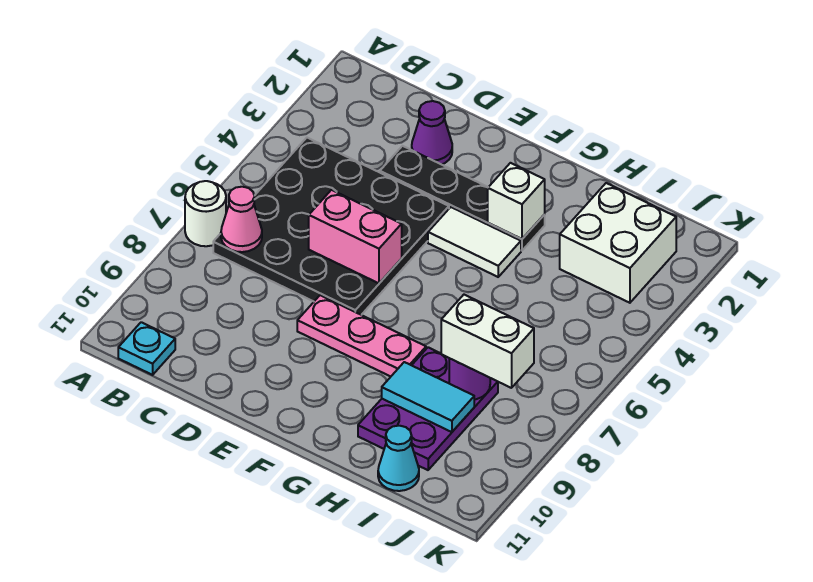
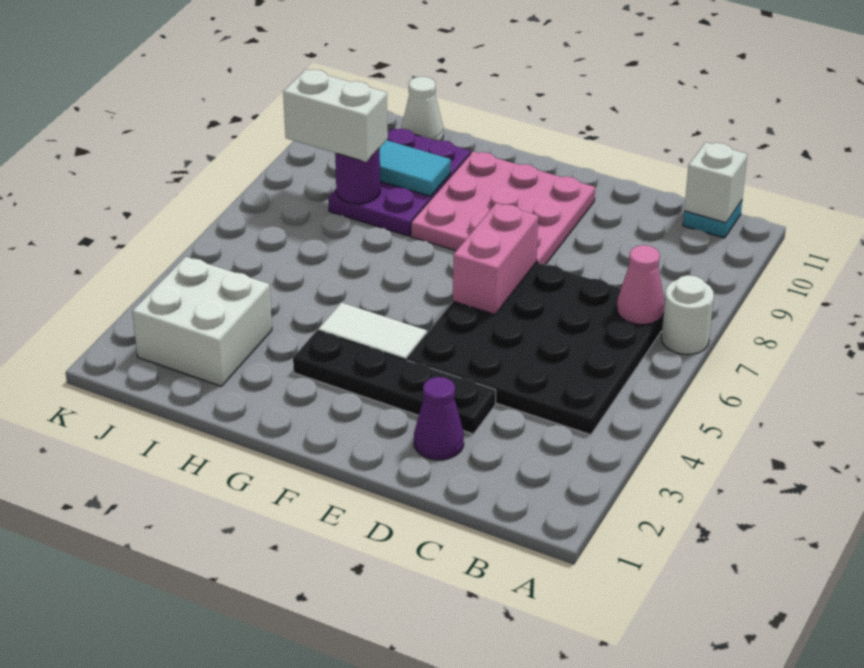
pink brick D6:E6 level 2 -> pink brick E6:E7 level 2
pink plate E8:G8 level 1 -> pink plate E8:G10 level 1
white brick G3 level 2 -> white brick B11 level 2
cyan cone I11 level 1 -> white cone I11 level 1

